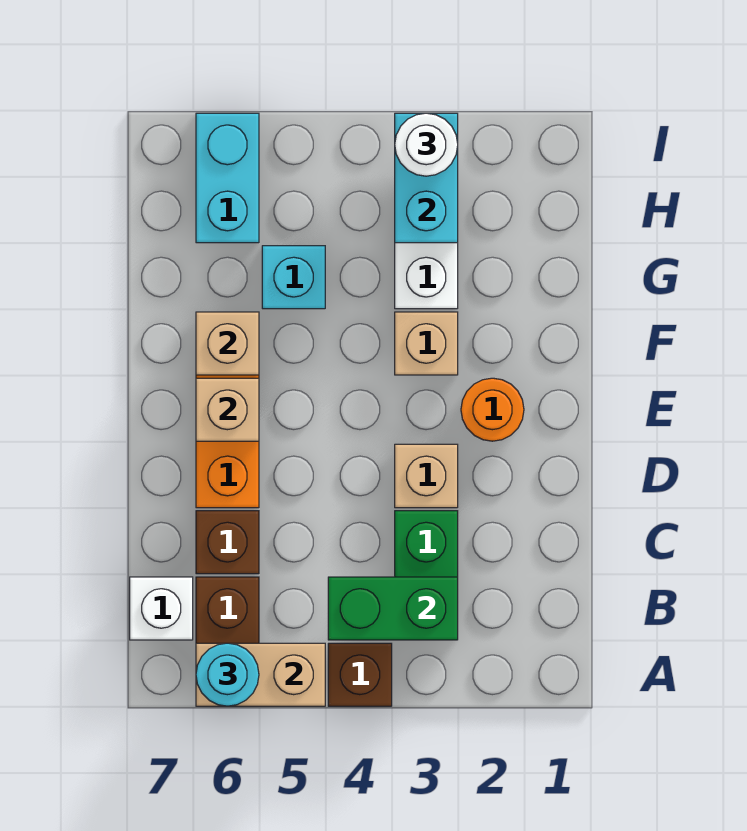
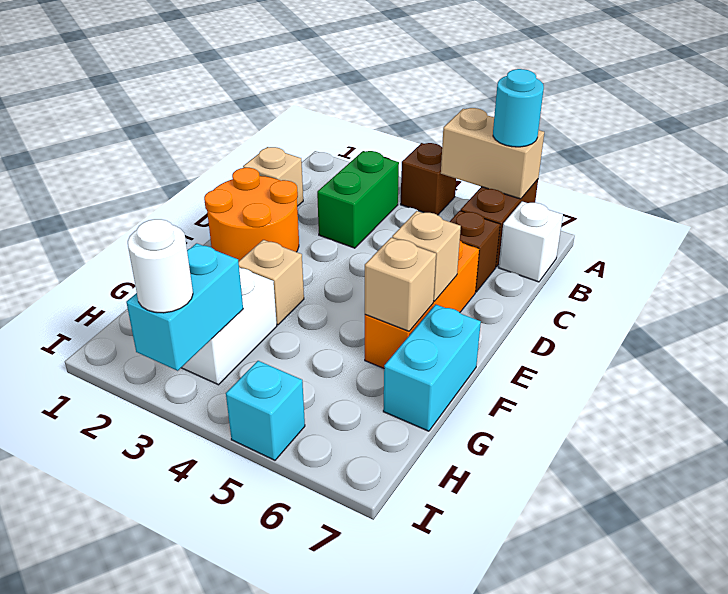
green brick B3:B4 level 2 -> none
tan brick D3 level 1 -> tan brick C1 level 1
orange round brick E2 level 1 -> orange round brick D1:E2 level 1
cyan brick G5 level 1 -> cyan brick I5 level 1
cyan brick H6:I6 level 1 -> cyan brick F7:G7 level 1

